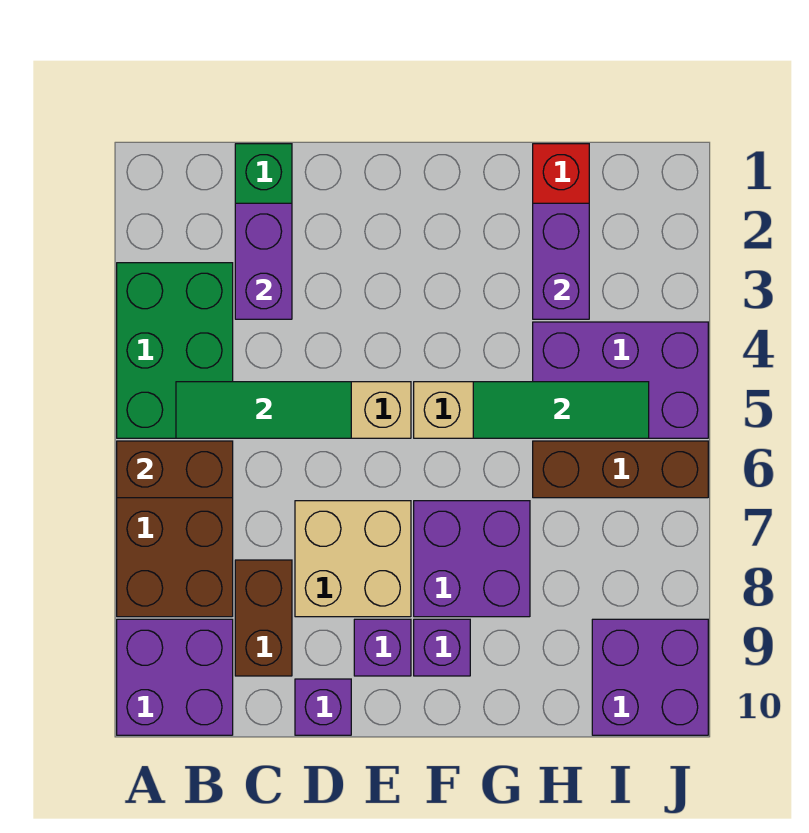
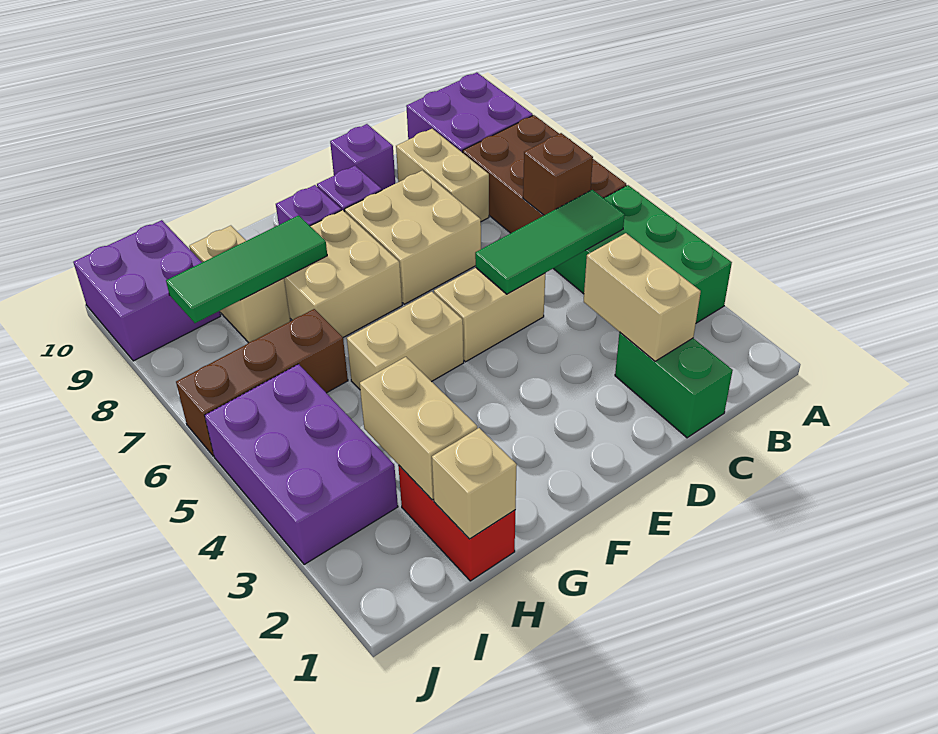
brown brick A6:B6 level 2 -> brown brick B6 level 2
purple brick C2:C3 level 2 -> tan brick C2:C3 level 2
brown brick C8:C9 level 1 -> tan brick C8:C9 level 1
purple brick F7:G8 level 1 -> tan brick F7:G8 level 1
green tile G5:I5 level 2 -> green tile G8:I8 level 2
none -> tan brick H1 level 2
purple brick H2:H3 level 2 -> tan brick H2:H3 level 2
purple brick H4:J5 level 1 -> purple brick I3:J5 level 1
none -> tan brick H8:H9 level 1

